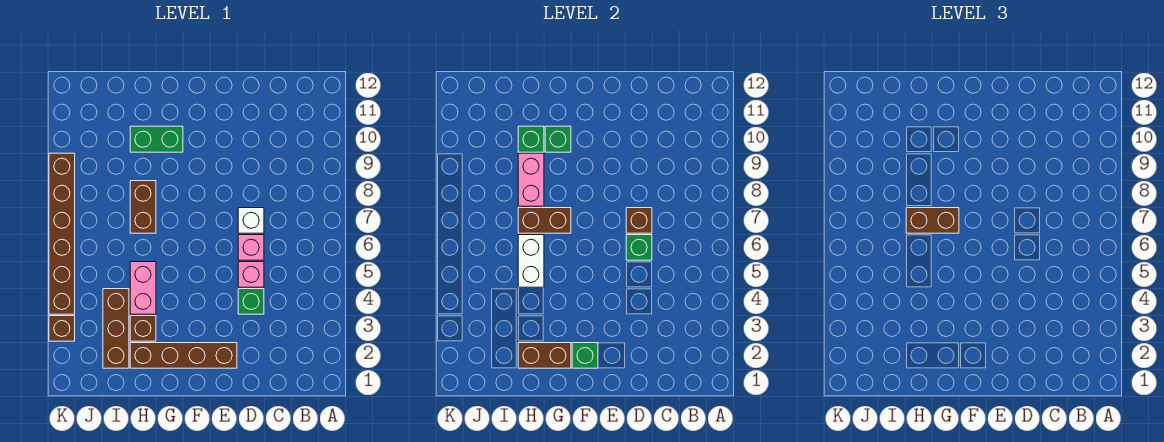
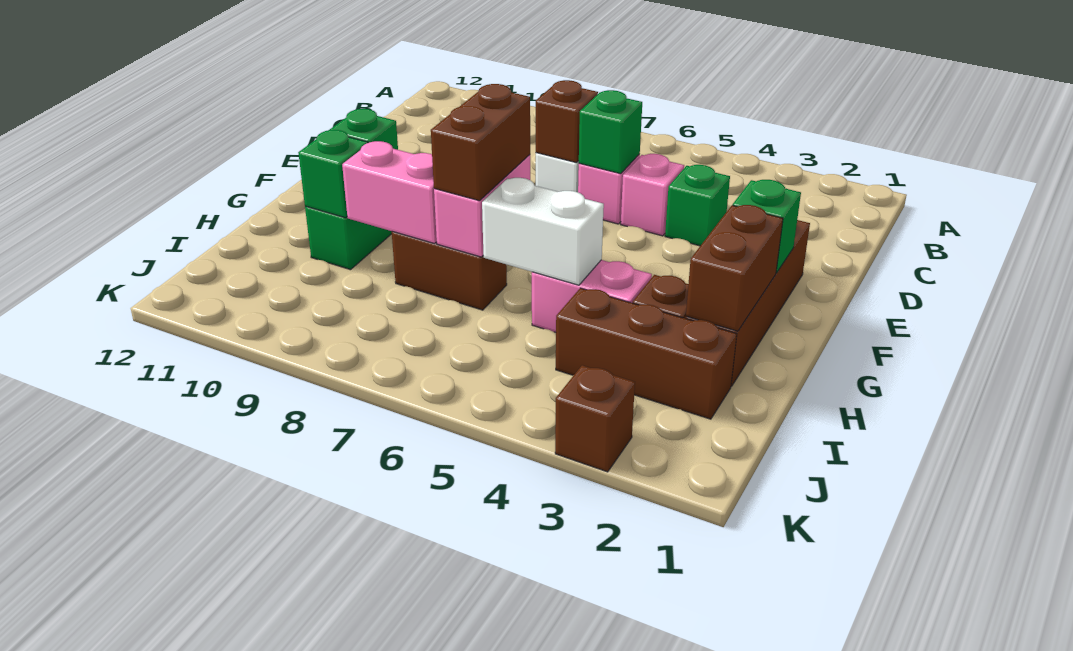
brown brick G7:H7 level 2 -> pink brick G7:H7 level 2
brown brick K4:K9 level 1 -> none

